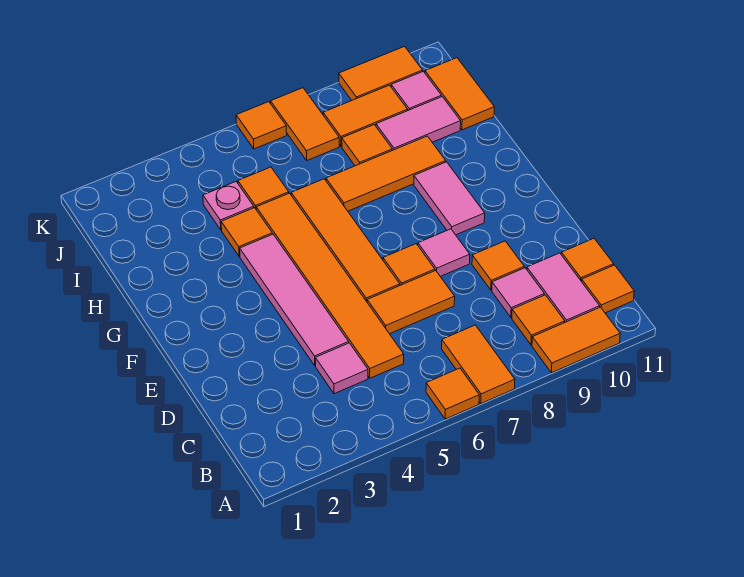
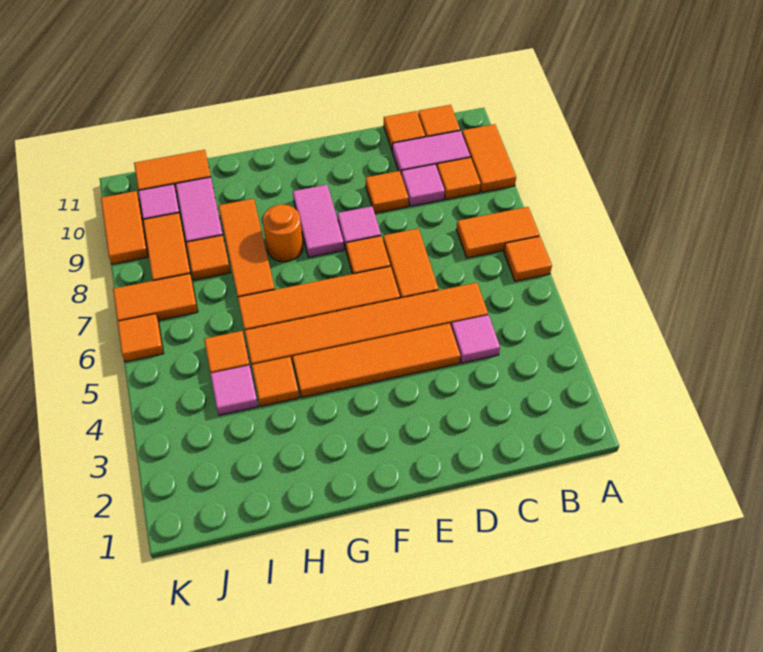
pink tile D4:G4 level 1 -> orange tile D4:G4 level 1
pink tile F9:G9 level 1 -> pink tile F8:F9 level 1
none -> orange round brick G8 level 1
pink plate I4 level 1 -> pink tile I4 level 1

